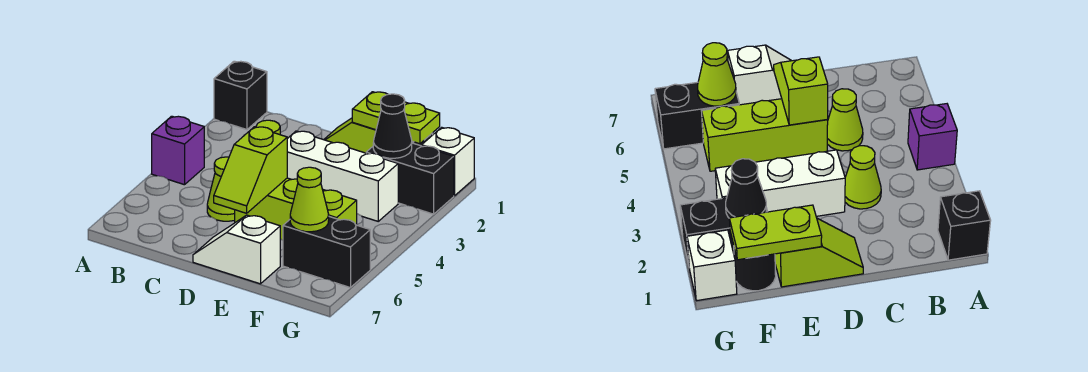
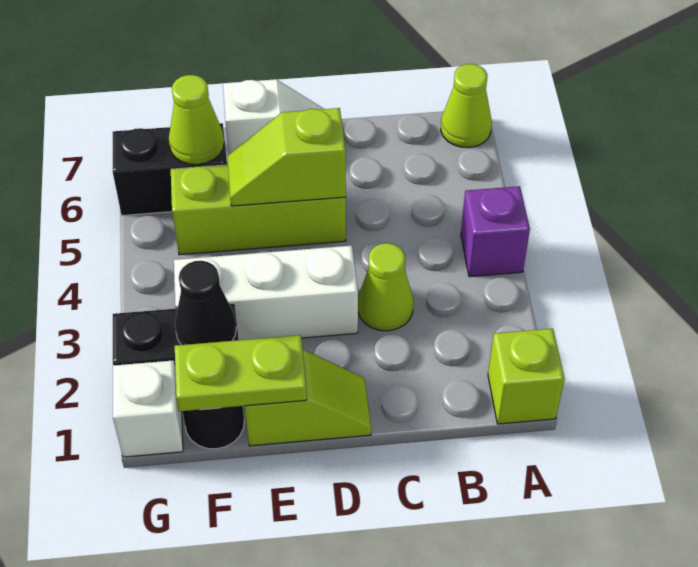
black brick A1 level 1 -> lime brick A1 level 1
lime cone C5 level 1 -> lime cone A7 level 1
lime slope D5:D6 level 2 top 5 -> lime slope D5:E5 level 2 top D

